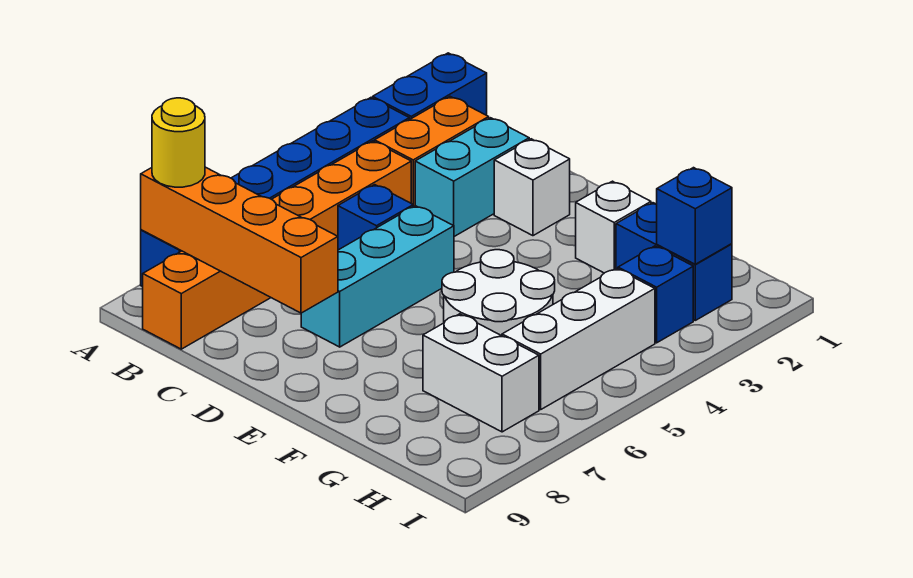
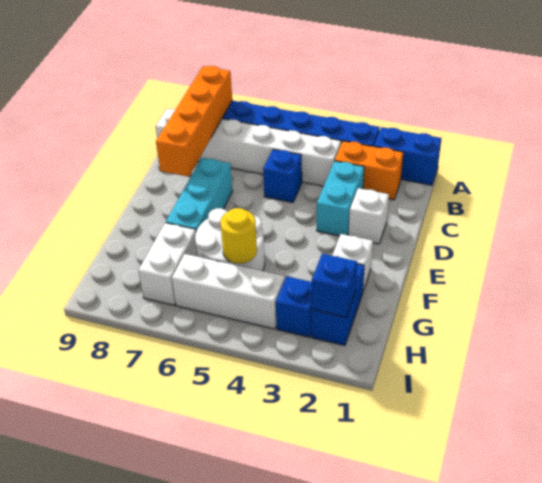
yellow round brick A8 level 3 -> yellow round brick G5 level 2
orange brick B4:B9 level 1 -> white brick B4:B9 level 1
cyan brick C2:C3 level 1 -> cyan brick C3:D3 level 1
cyan brick D5:D7 level 1 -> cyan brick D7:F7 level 1

